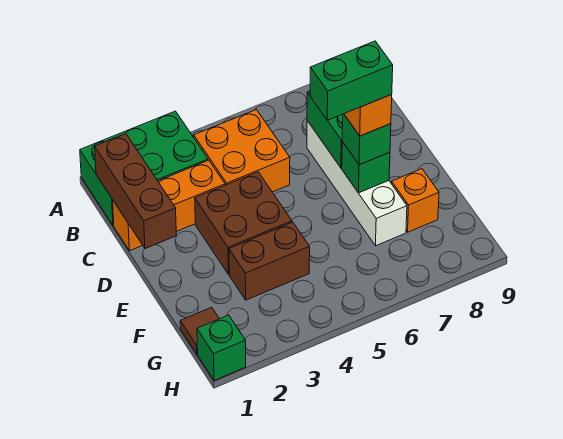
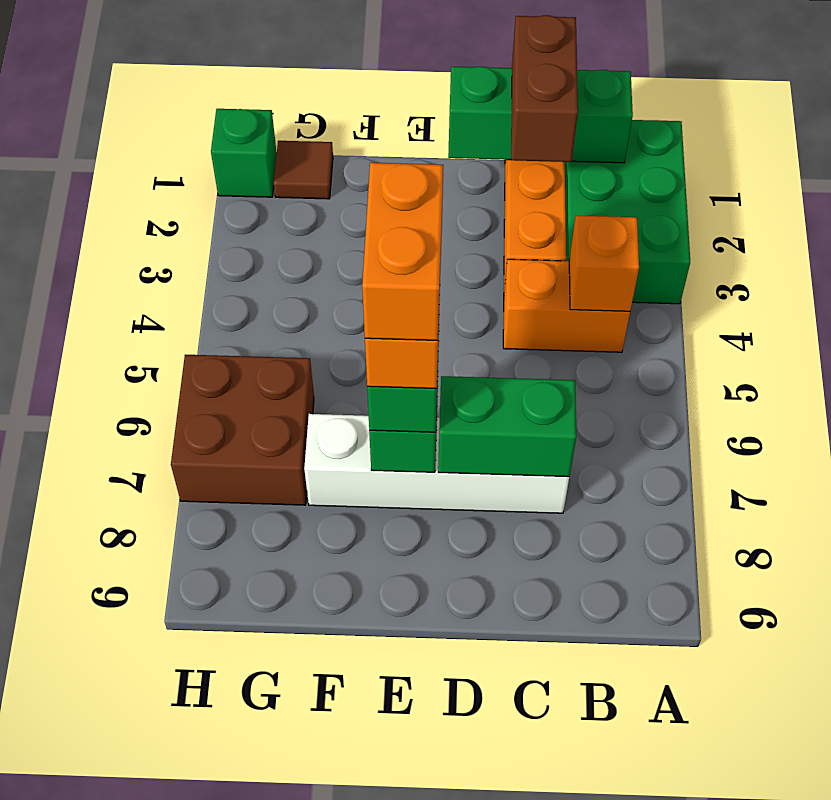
brown brick B1:D1 level 2 -> green brick B1:D1 level 2
orange brick B4:C5 level 1 -> orange brick B4:C4 level 1
brown brick D3:E4 level 1 -> brown brick G6:H7 level 1
green brick E6:E7 level 5 -> orange brick E6:E7 level 5
brown brick F3:F4 level 1 -> brown brick C1:C2 level 3
orange brick F8 level 1 -> orange brick B4 level 2

